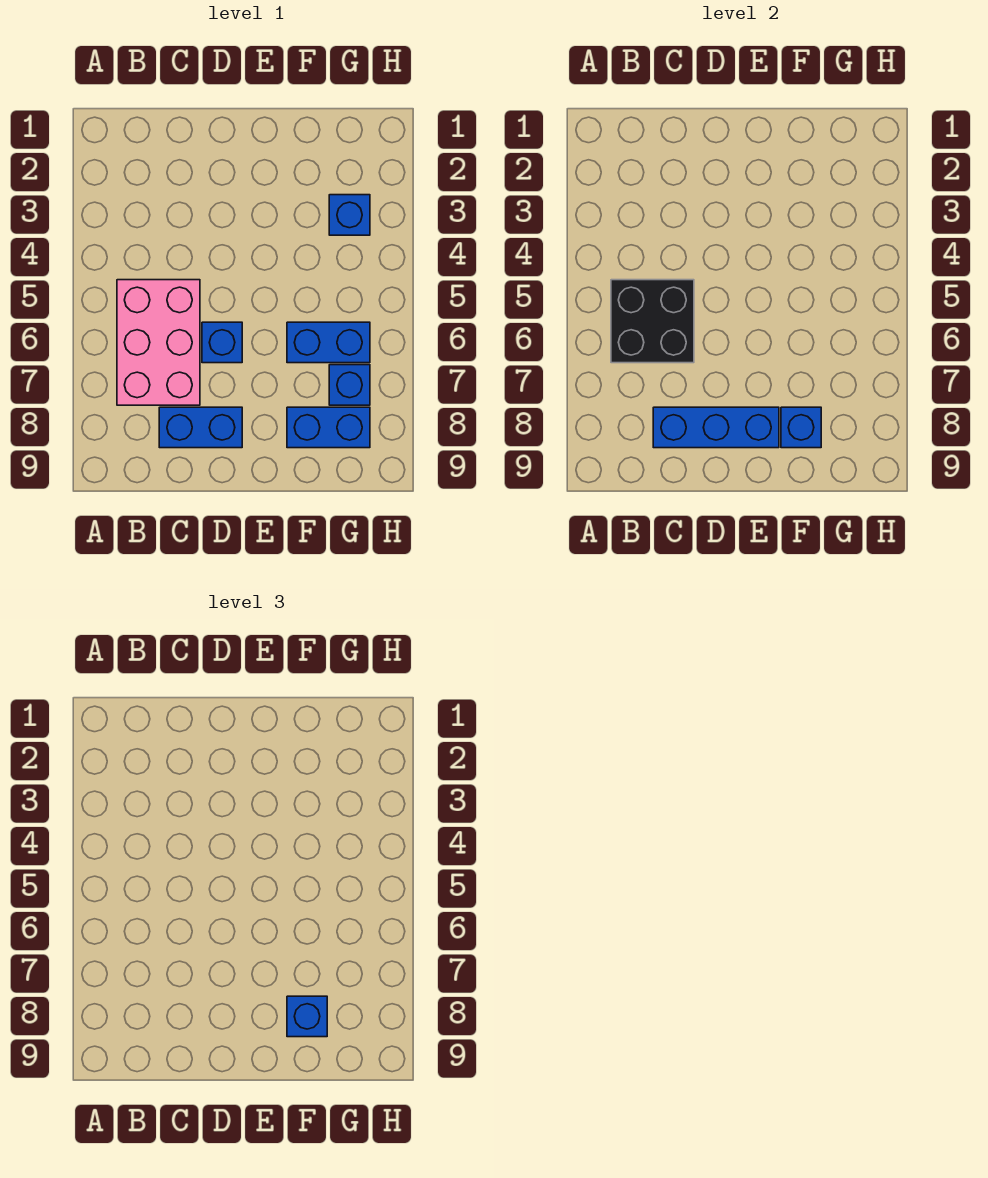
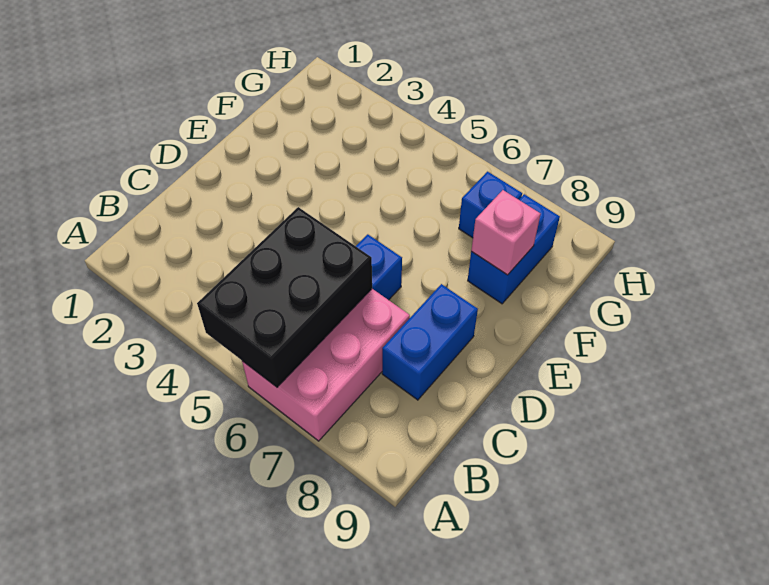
pink brick B5:C7 level 1 -> pink brick A6:C7 level 1
black brick B5:C6 level 2 -> black brick A5:C6 level 2
blue brick C8:E8 level 2 -> none
blue brick F6:G6 level 1 -> none
blue brick F8 level 2 -> pink brick F8 level 2
blue brick F8 level 3 -> none
blue brick G3 level 1 -> none

